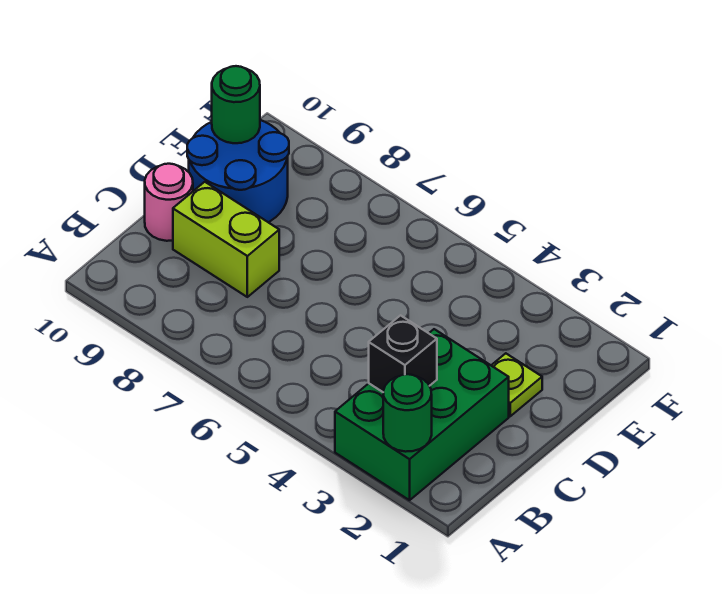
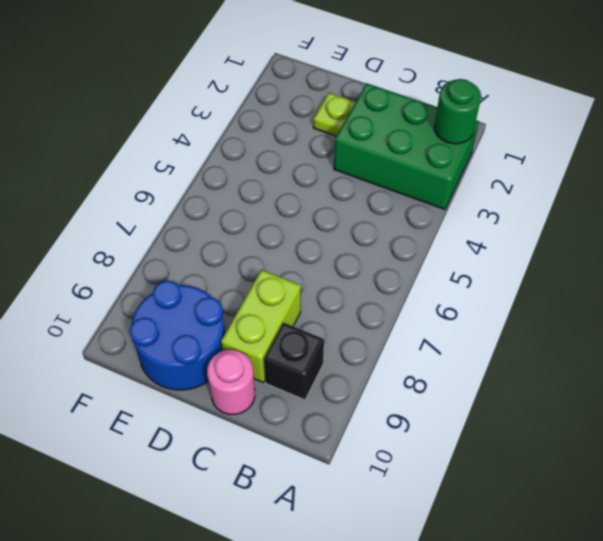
black brick B3 level 2 -> black brick B9 level 1
green round brick E10 level 2 -> none

